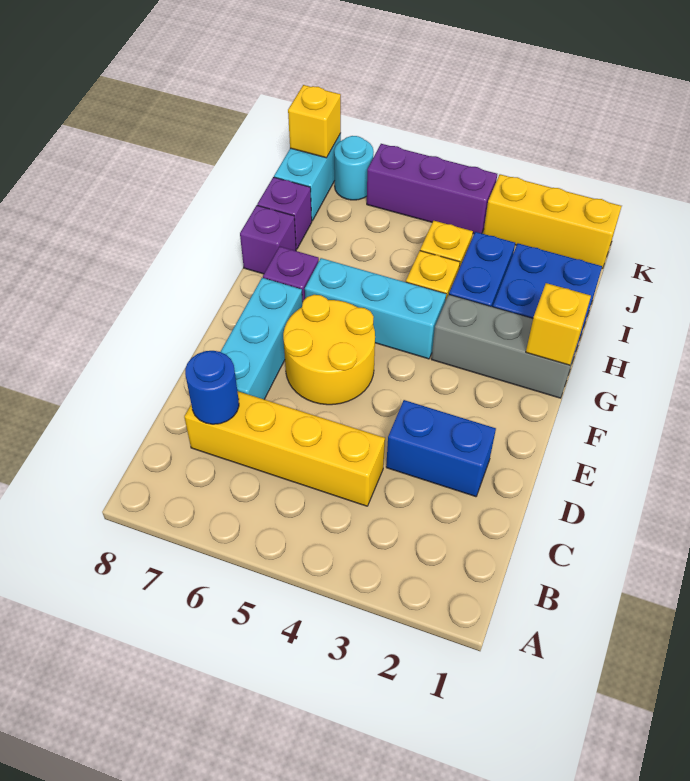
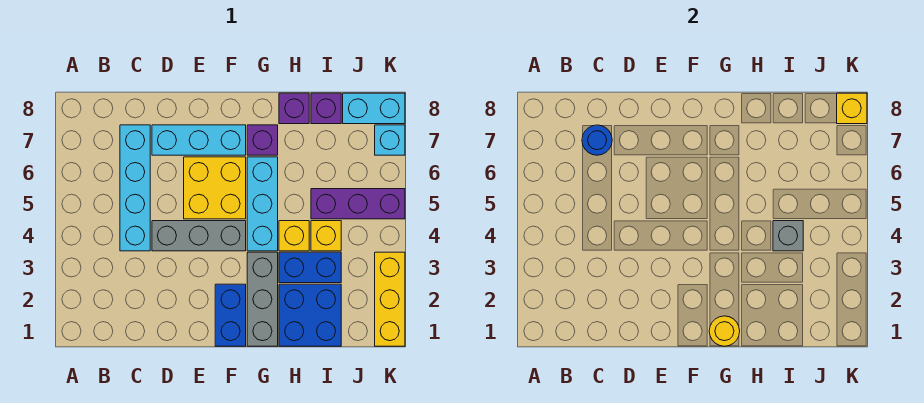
yellow brick C4:C7 level 1 -> cyan brick C4:C7 level 1
blue brick D2:D3 level 1 -> blue brick F1:F2 level 1
none -> grey brick D4:F4 level 1
yellow round brick E5:F6 level 1 -> yellow brick E5:F6 level 1
yellow brick G1 level 2 -> yellow round brick G1 level 2
none -> grey brick I4 level 2
purple brick K4:K6 level 1 -> purple brick I5:K5 level 1
cyan round brick K7 level 1 -> cyan brick K7 level 1

